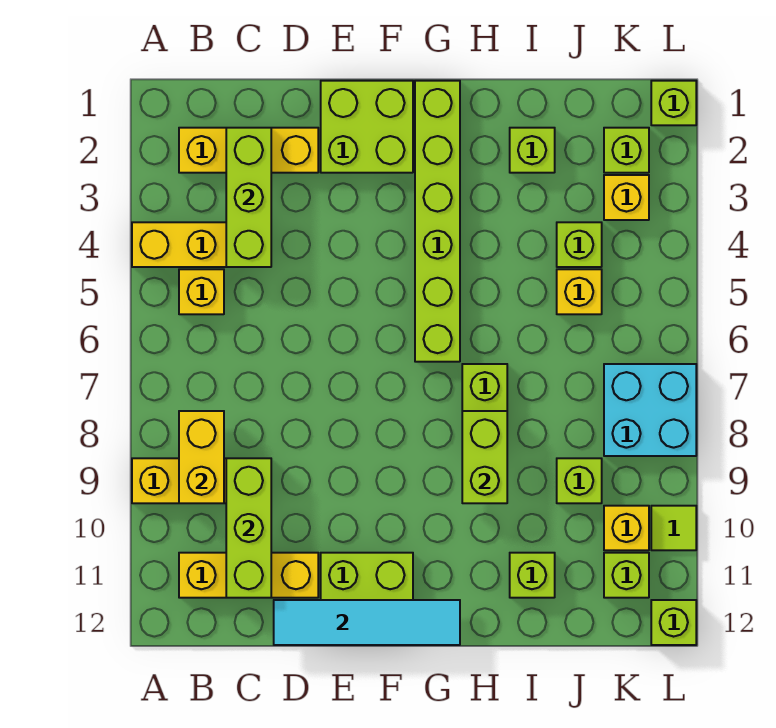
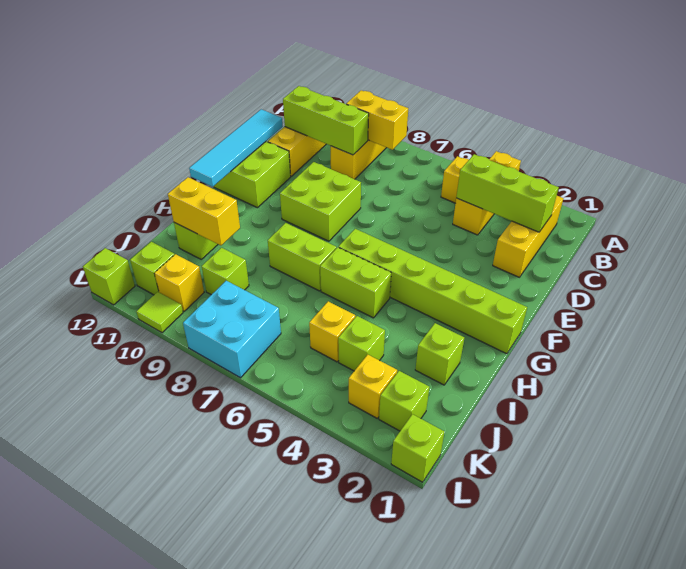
lime brick E1:F2 level 1 -> lime brick E8:F9 level 1
lime brick H8:H9 level 2 -> lime brick H5:H6 level 1
none -> yellow brick I10:I11 level 2

